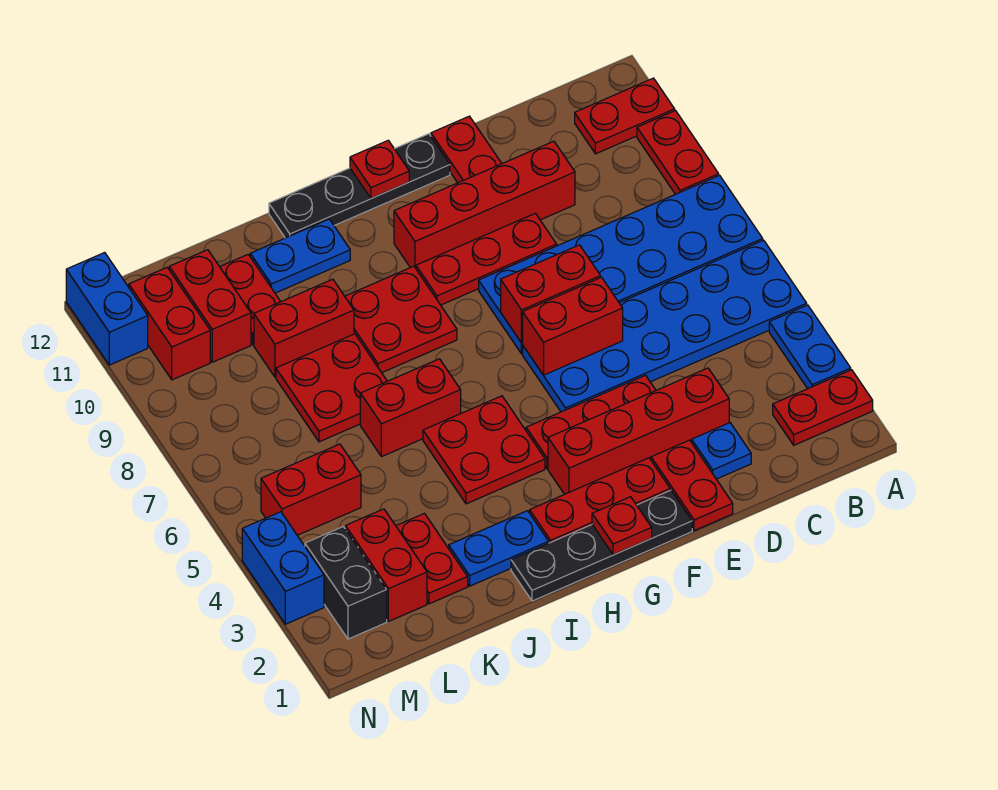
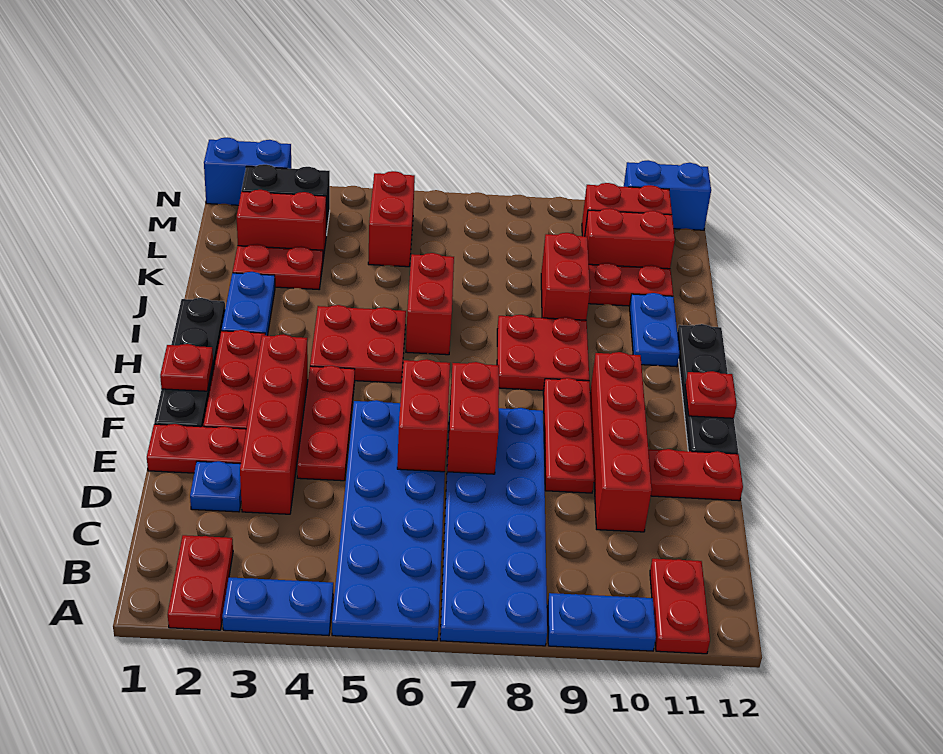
red plate A9:A10 level 1 -> blue plate A9:A10 level 1
red plate J7:K8 level 1 -> none
blue brick N3:N4 level 1 -> blue brick N1:N2 level 1

